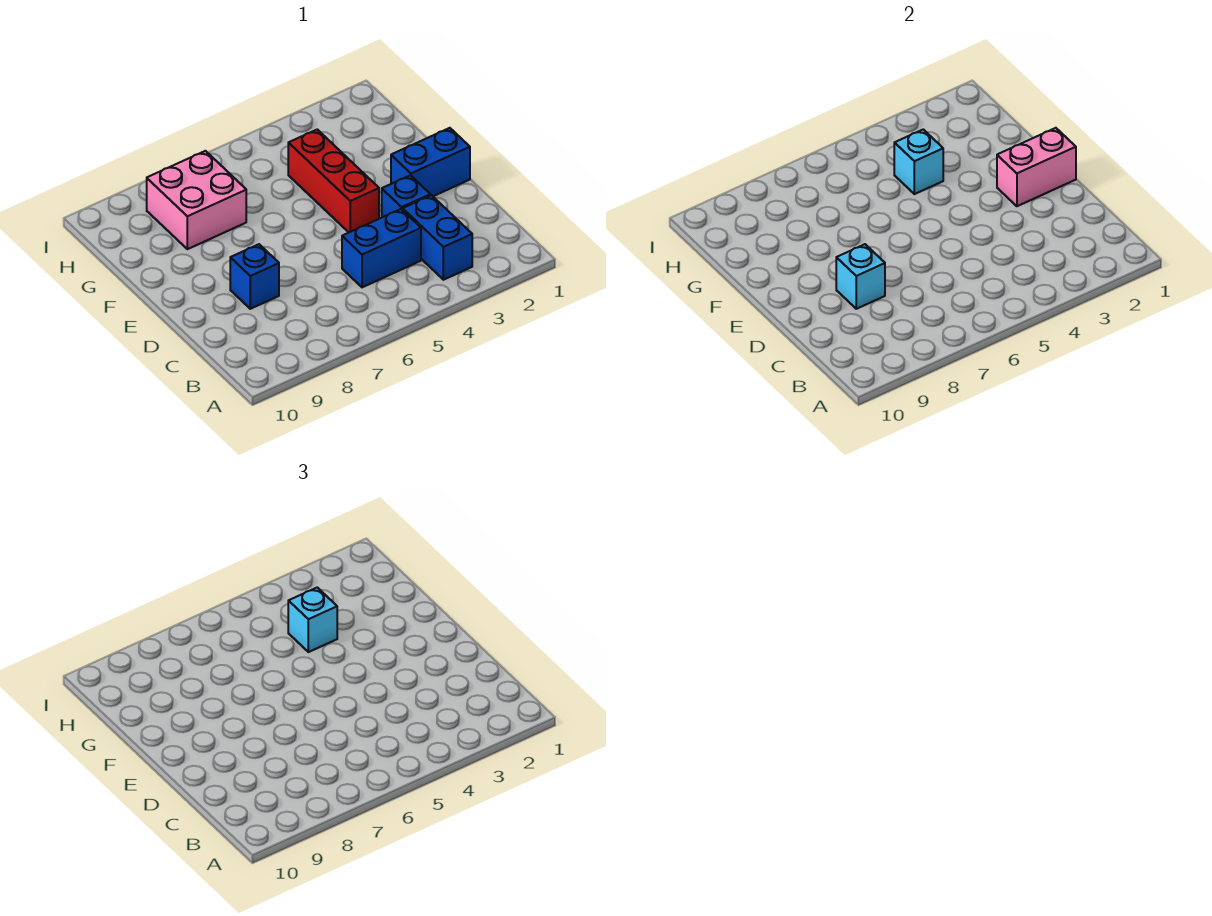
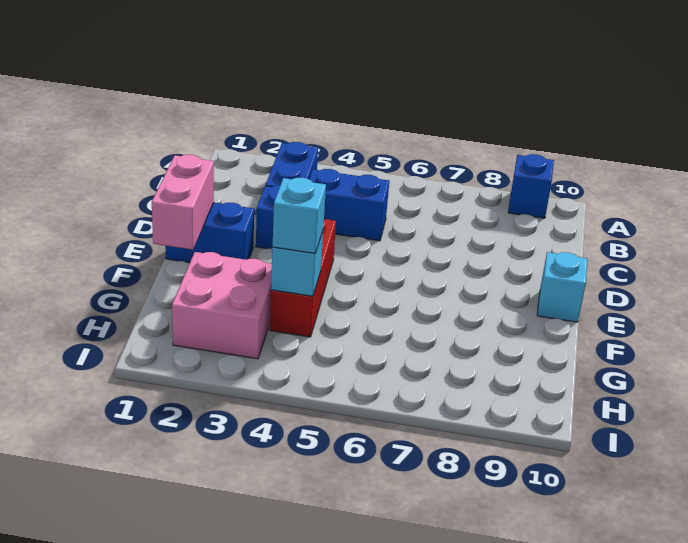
blue brick D8 level 1 -> blue brick A9 level 1
cyan brick D8 level 2 -> cyan brick E10 level 1
pink brick E1:E2 level 2 -> pink brick E1:F1 level 2
pink brick G7:H8 level 1 -> pink brick G2:H3 level 1

